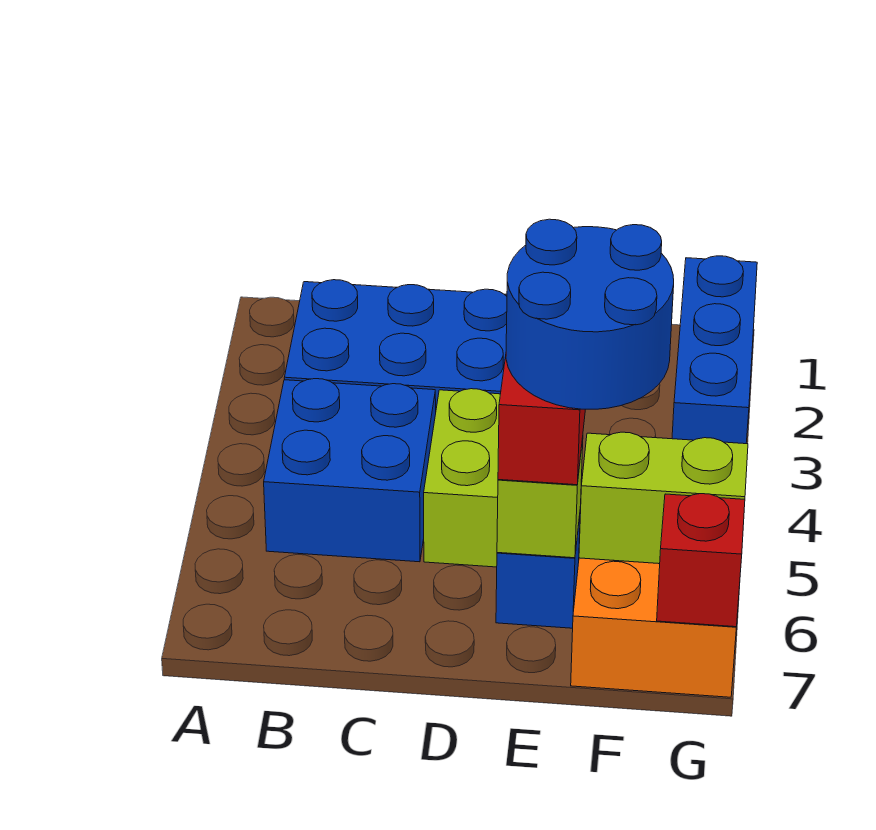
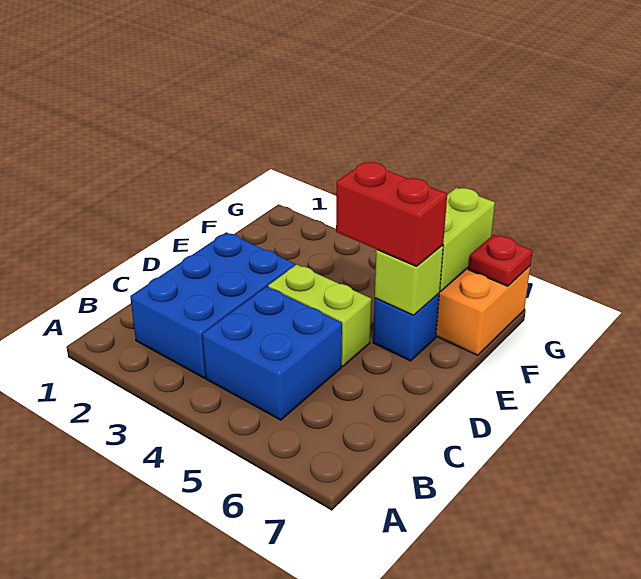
blue round brick E5:F6 level 4 -> none
blue brick G1:G3 level 1 -> none
red brick G7 level 2 -> red plate G7 level 2

